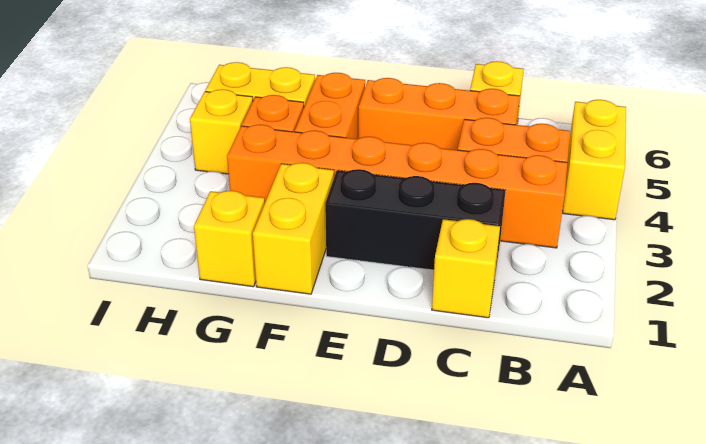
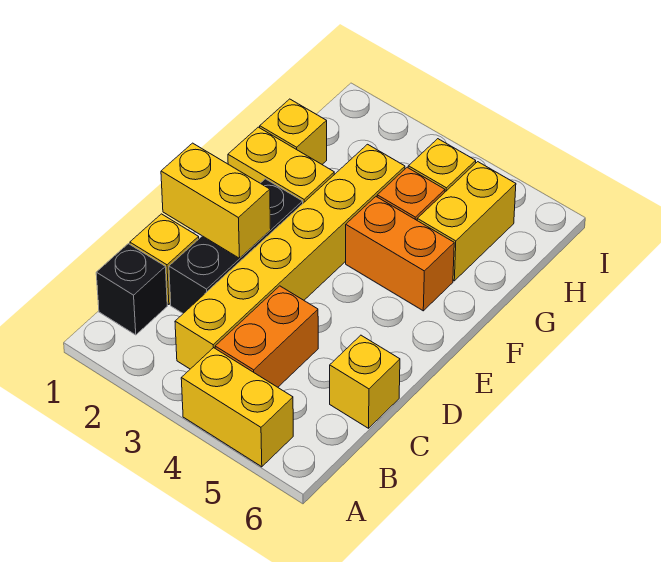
none -> black brick B1 level 1
orange brick B3:G3 level 1 -> yellow brick B3:G3 level 1
orange brick C5:E5 level 1 -> none
none -> yellow brick D1:D2 level 2

